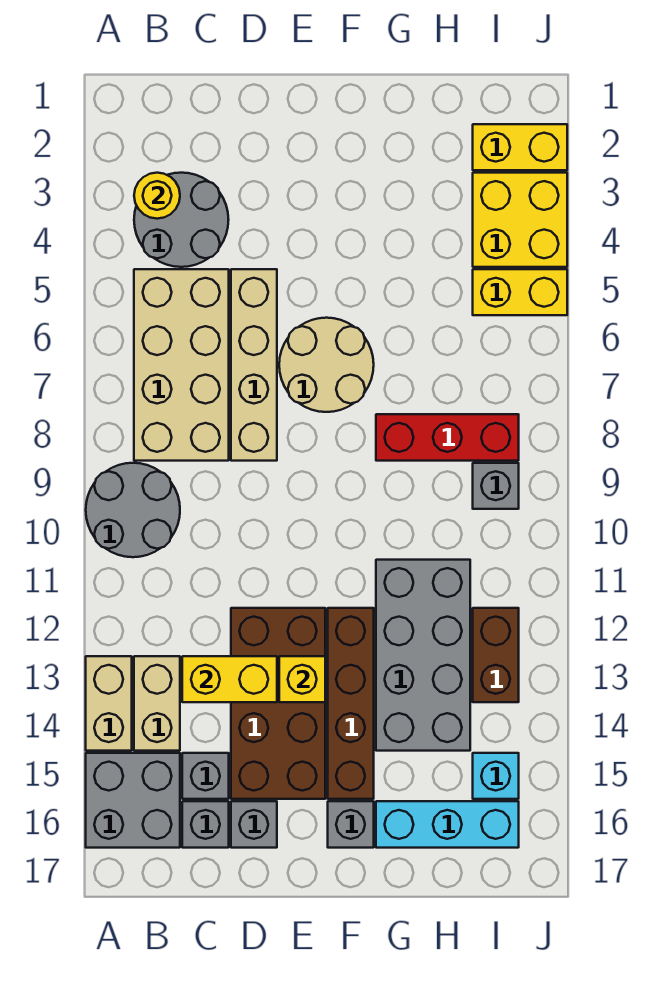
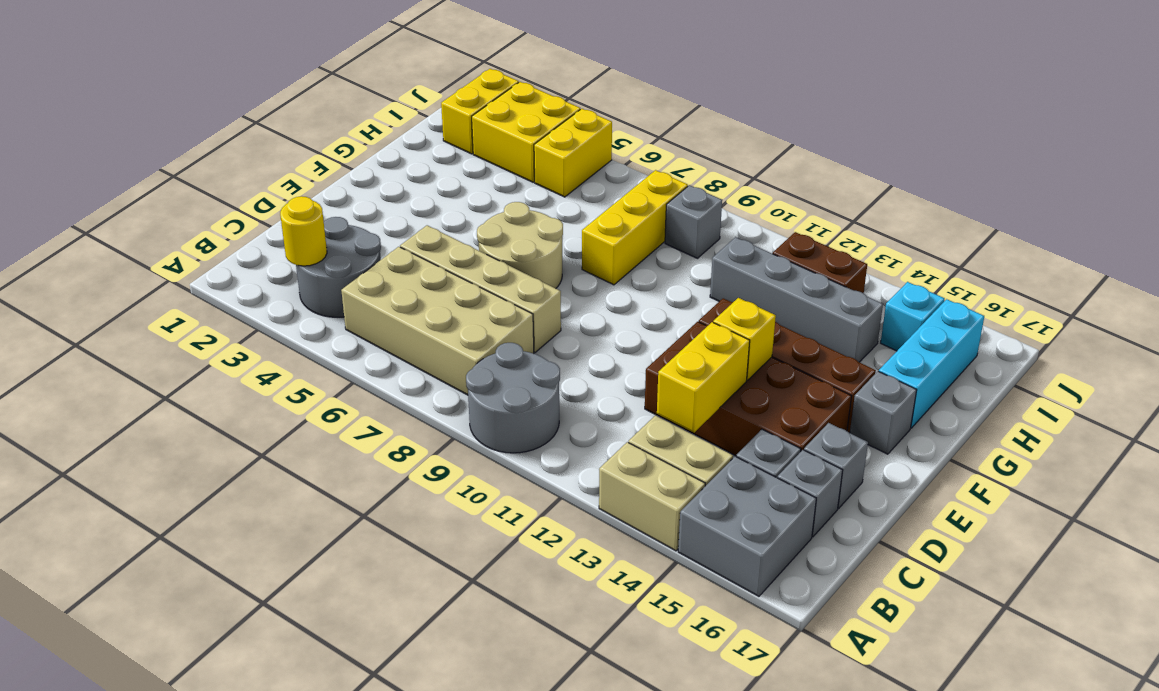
red brick G8:I8 level 1 -> yellow brick G8:I8 level 1
grey brick G11:H14 level 1 -> grey brick H11:H14 level 1

